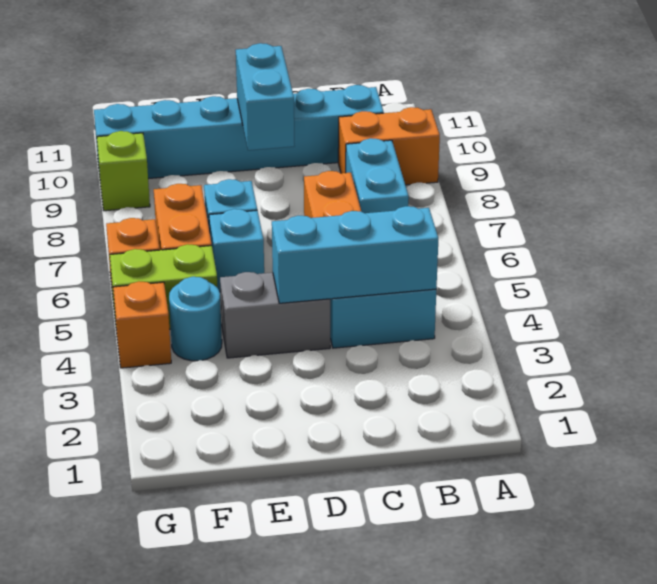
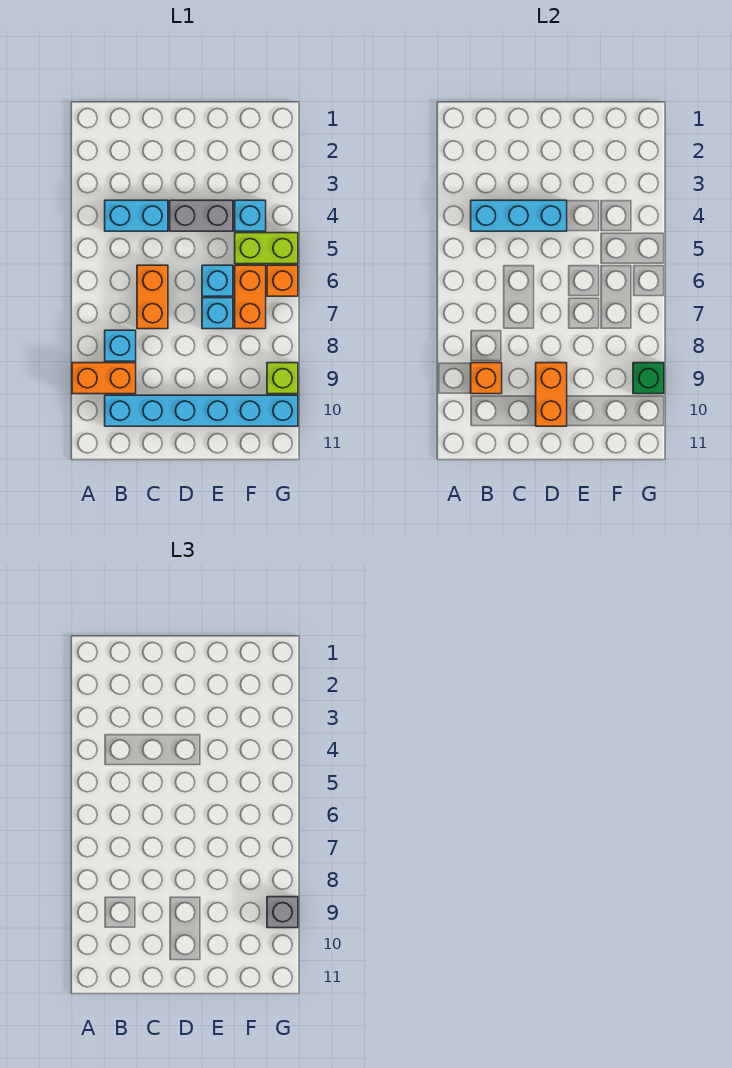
cyan brick B7:B8 level 1 -> cyan brick B8 level 1
cyan brick D9:D10 level 2 -> orange brick D9:D10 level 2
cyan round brick F4 level 1 -> cyan brick F4 level 1
orange brick G4 level 1 -> orange brick B9 level 2
none -> green brick G9 level 2
none -> grey brick G9 level 3

